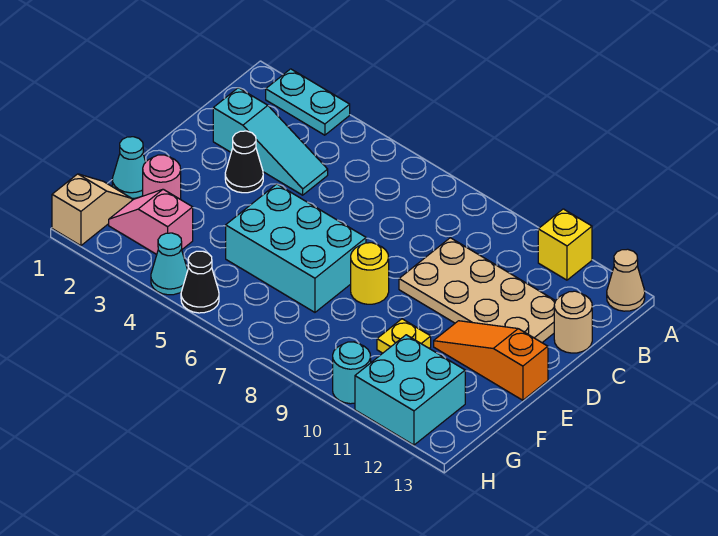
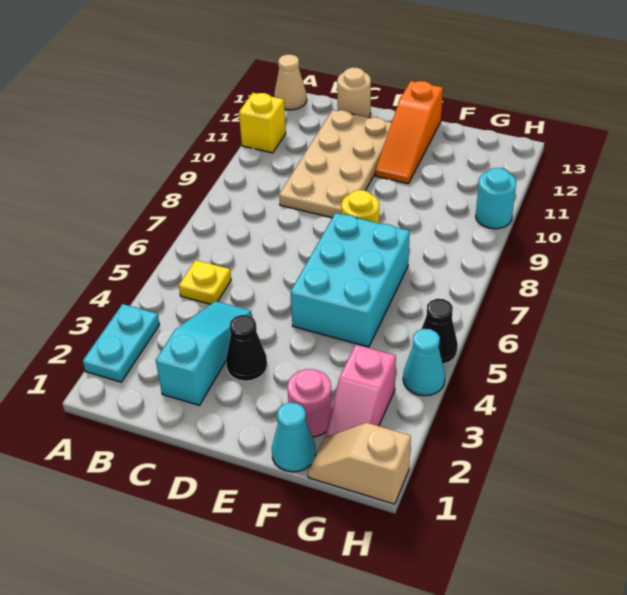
yellow plate F10 level 1 -> yellow plate B5 level 1
cyan brick G11:H12 level 1 -> none

